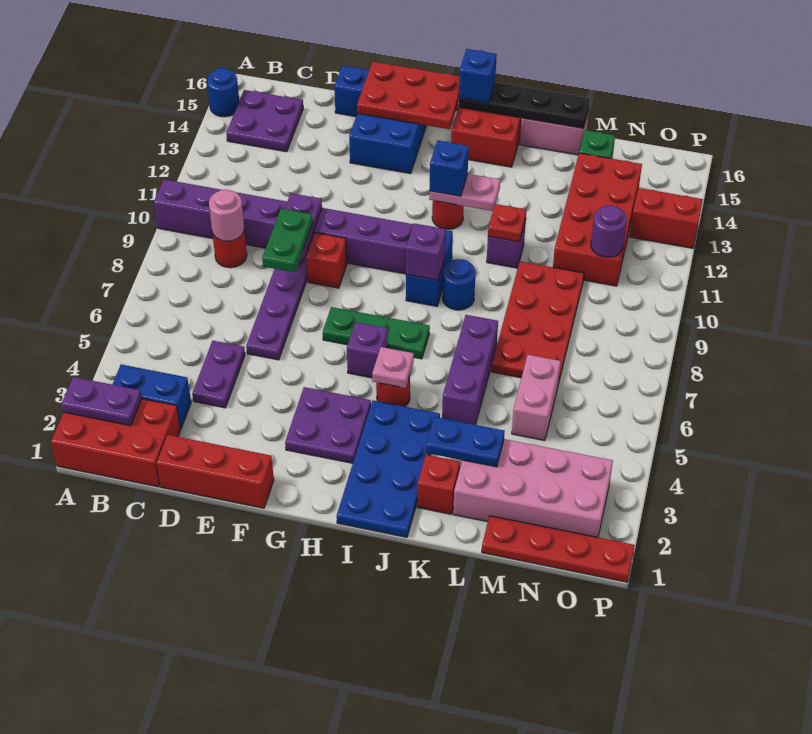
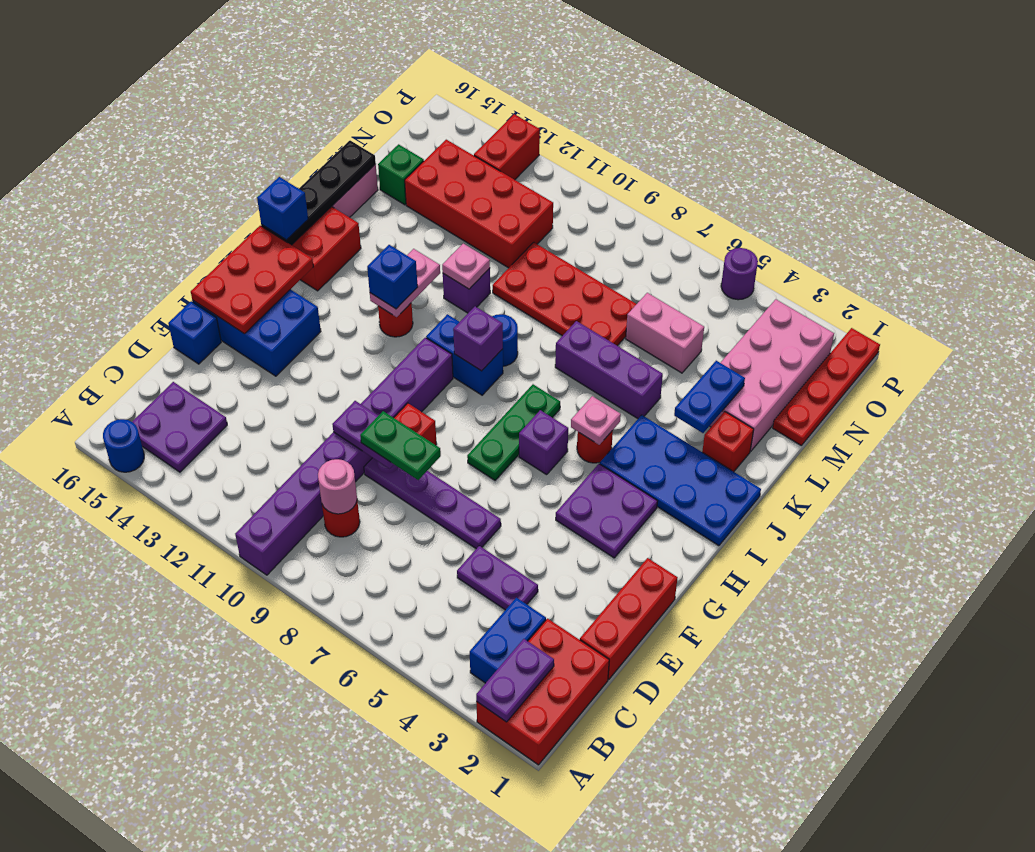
red plate K11 level 2 -> pink plate K11 level 2
purple round brick N11 level 2 -> purple round brick P5 level 1

